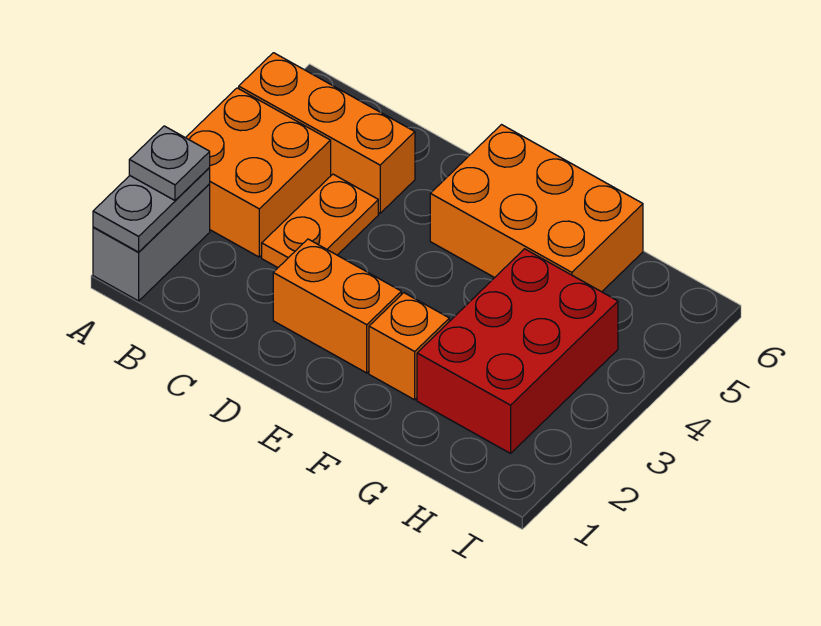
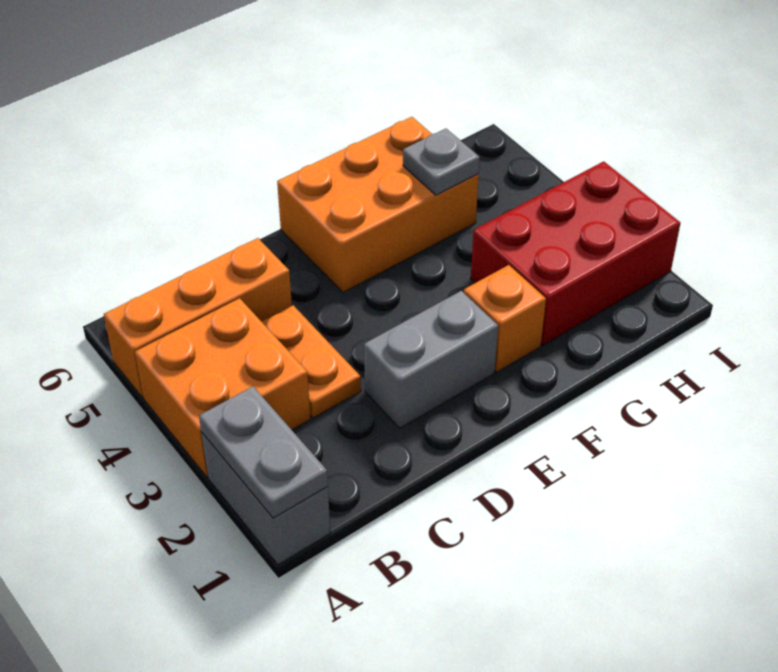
grey plate A2 level 3 -> grey plate G5 level 2
orange brick D2:E2 level 1 -> grey brick D2:E2 level 1
red brick G2:H4 level 1 -> red brick G2:I3 level 1

